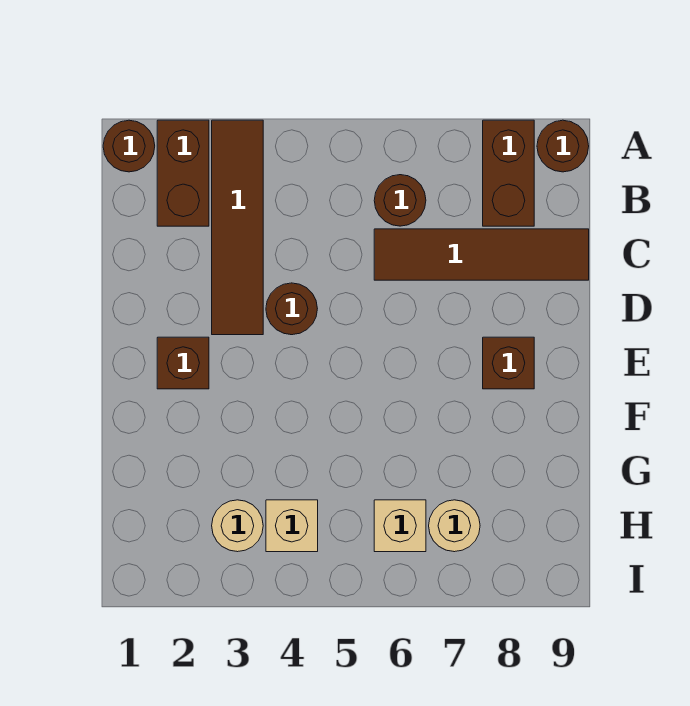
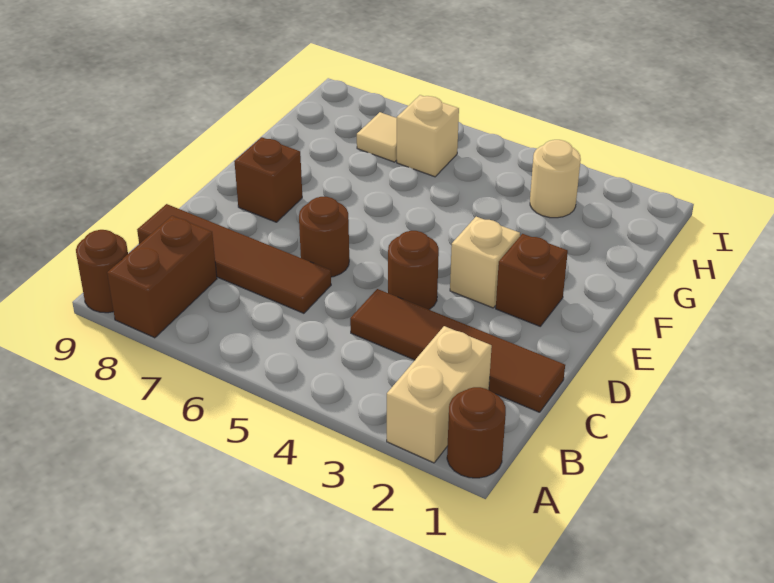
brown brick A2:B2 level 1 -> tan brick A2:B2 level 1
brown tile A3:D3 level 1 -> brown tile C1:C4 level 1
brown round brick B6 level 1 -> brown round brick D6 level 1
tan brick H4 level 1 -> tan brick E3 level 1
tan round brick H7 level 1 -> tan tile H7 level 1

